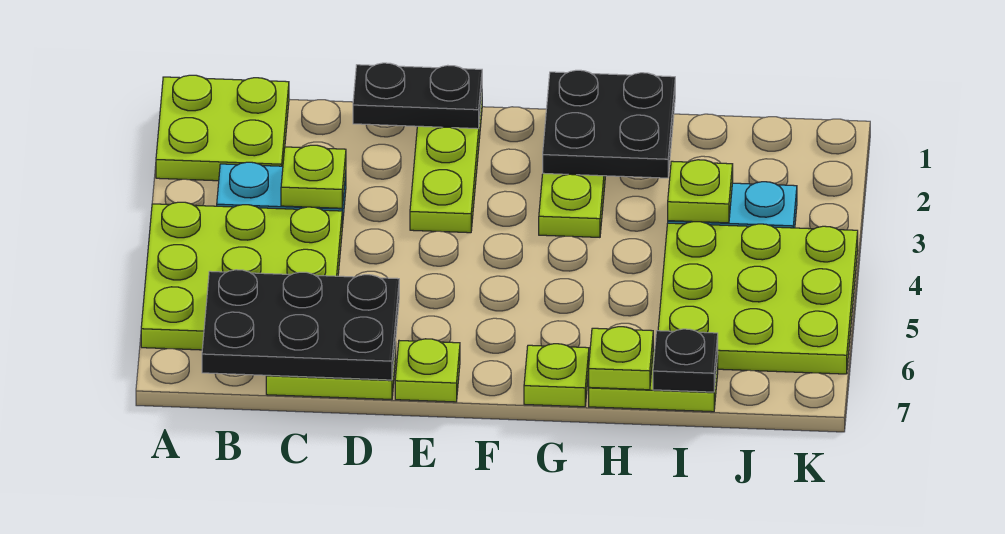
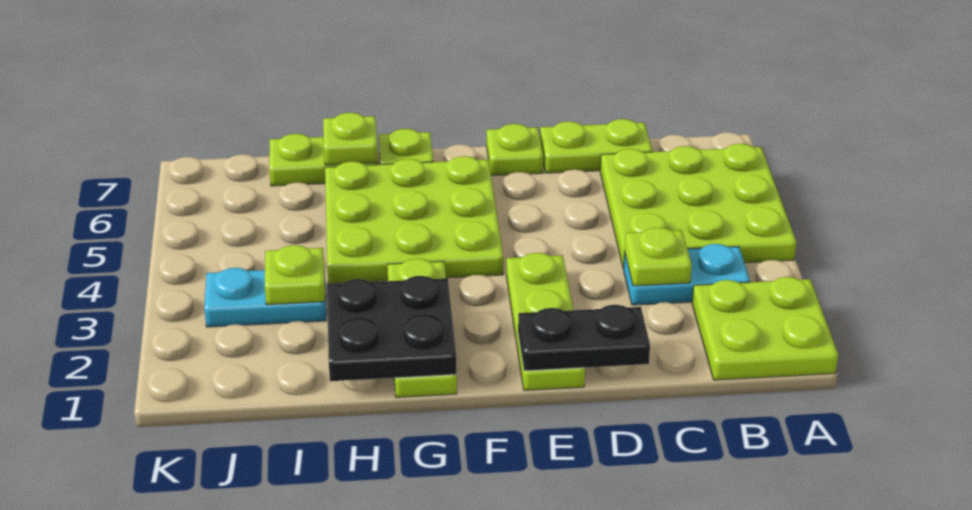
black plate B6:D7 level 2 -> none
lime plate I4:K6 level 1 -> lime plate F4:H6 level 1
black plate I7 level 2 -> none

